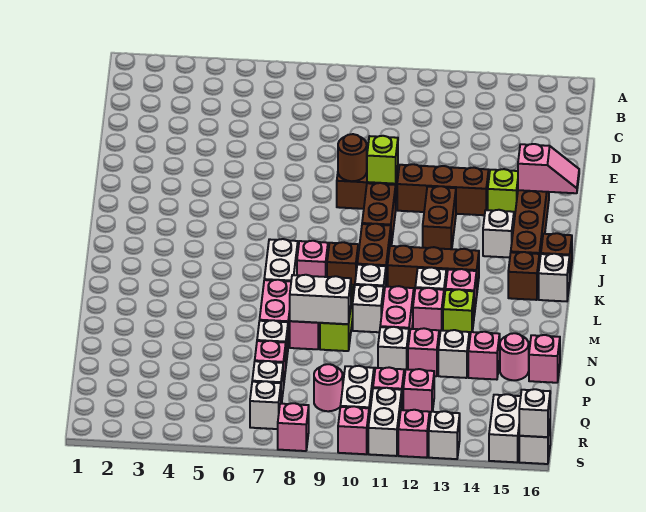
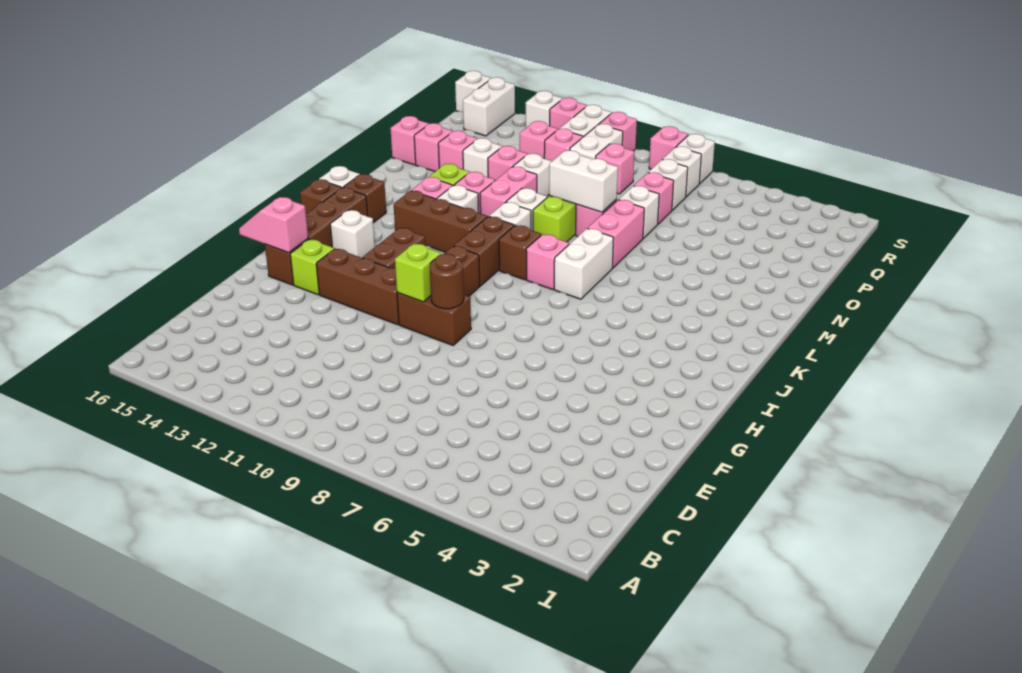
pink round brick O15 level 1 -> pink brick O15 level 1
pink round brick Q9 level 1 -> pink brick Q9 level 1
white brick S16 level 2 -> white brick S7 level 1

